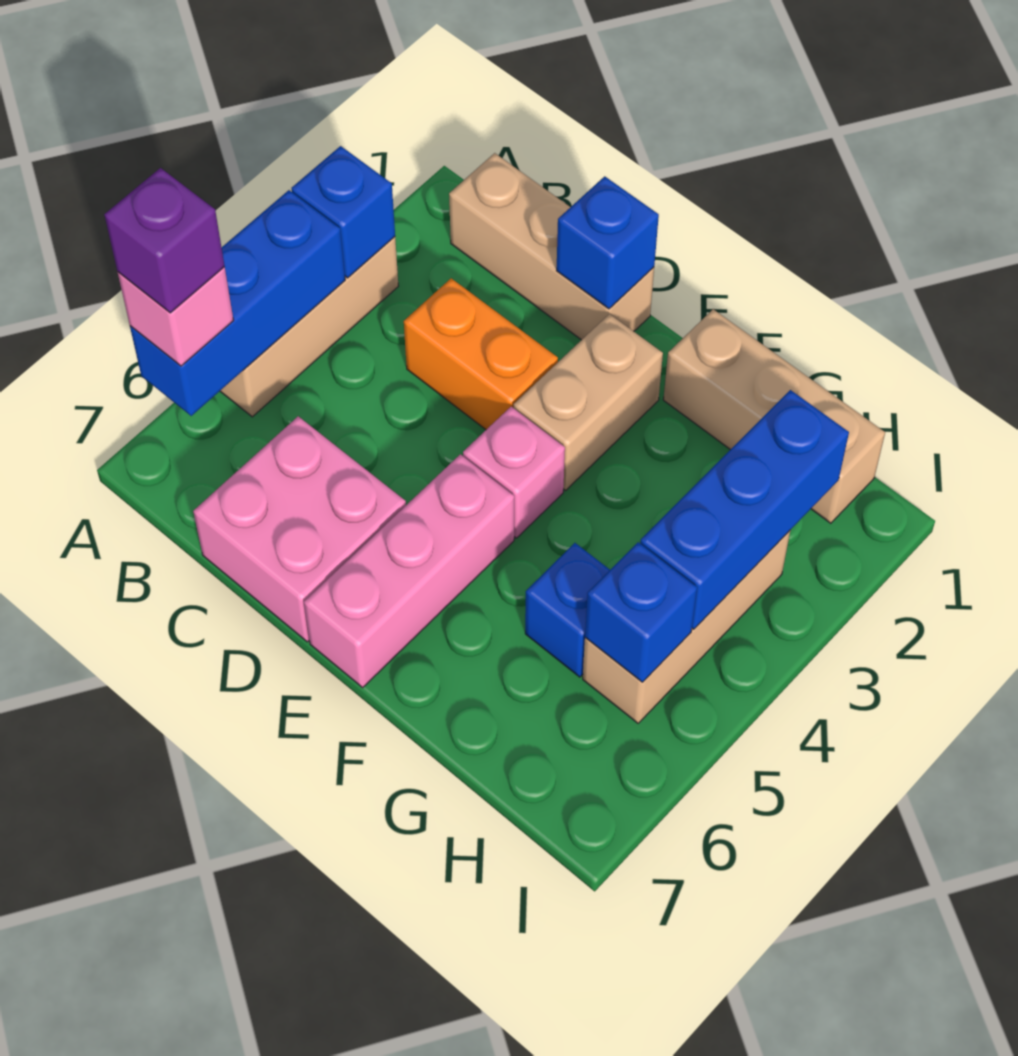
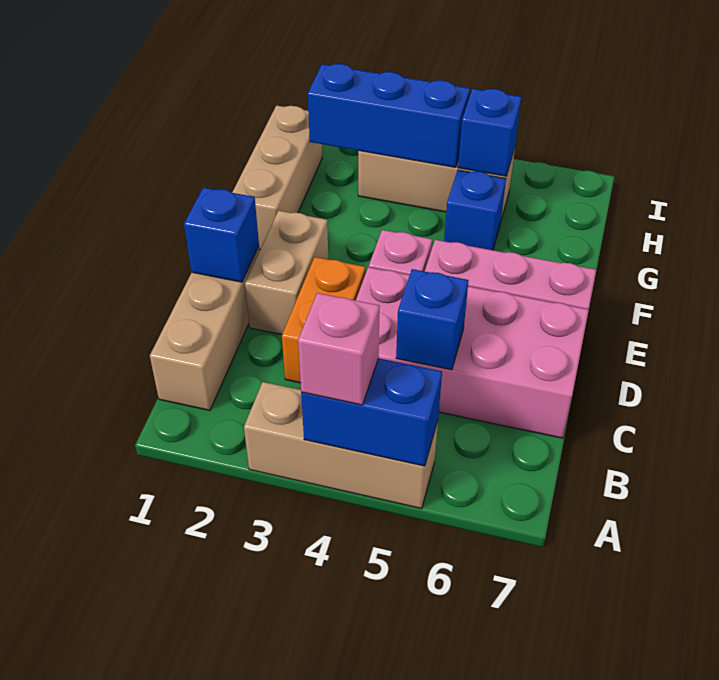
blue brick A3 level 2 -> blue brick C5 level 2
blue brick A4:A6 level 2 -> blue brick A4:A5 level 2
pink brick A6 level 3 -> pink brick A4 level 3
purple brick A6 level 4 -> none
pink brick C6:D7 level 1 -> pink brick C4:D7 level 1
tan brick E2:E3 level 1 -> tan brick D2:E2 level 1

